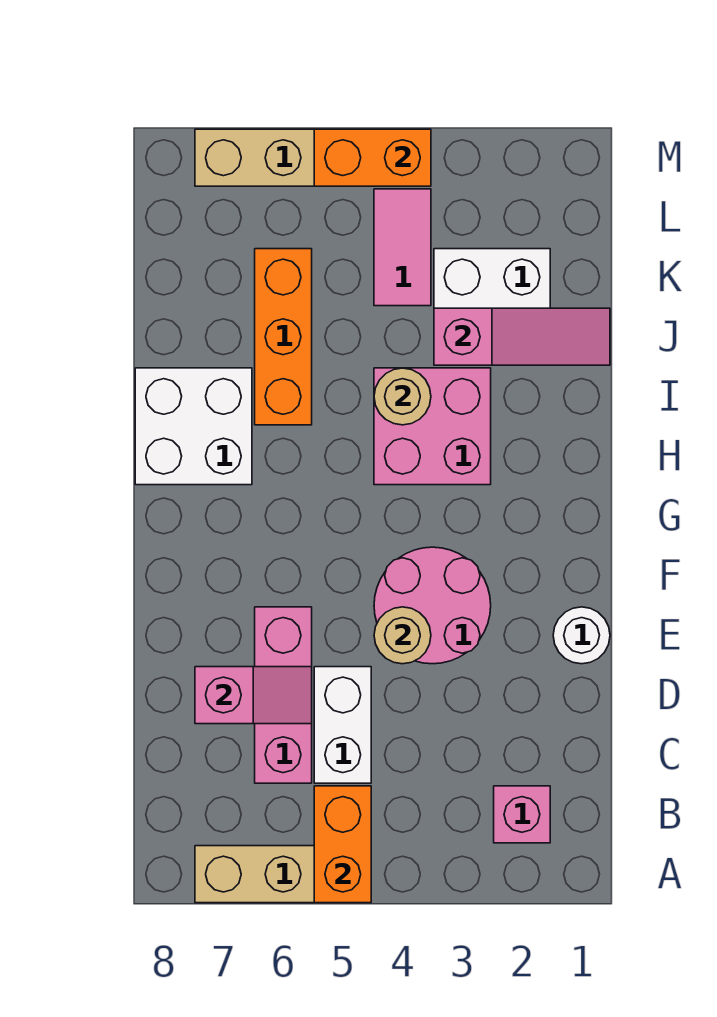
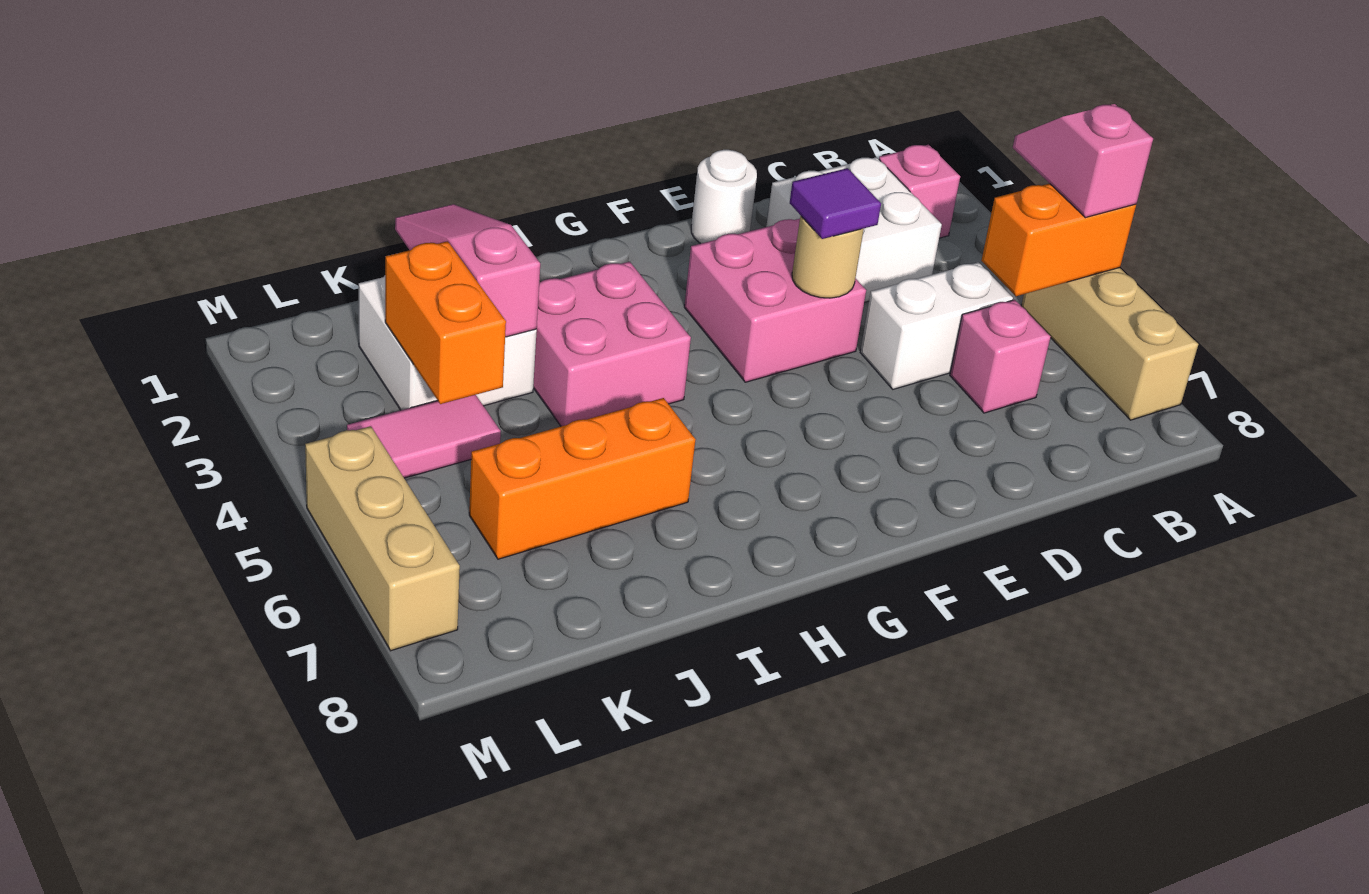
pink brick C6:E6 level 1 -> pink brick C6 level 1
pink slope D6:D7 level 2 top 7 -> pink slope A4:A5 level 3 top 5
pink round brick E3:F4 level 1 -> pink brick E3:F4 level 1
none -> purple tile E4 level 3
white brick H7:I8 level 1 -> white brick C2:D3 level 1
tan round brick I4 level 2 -> none
orange brick M4:M5 level 2 -> orange brick K3:K4 level 2

